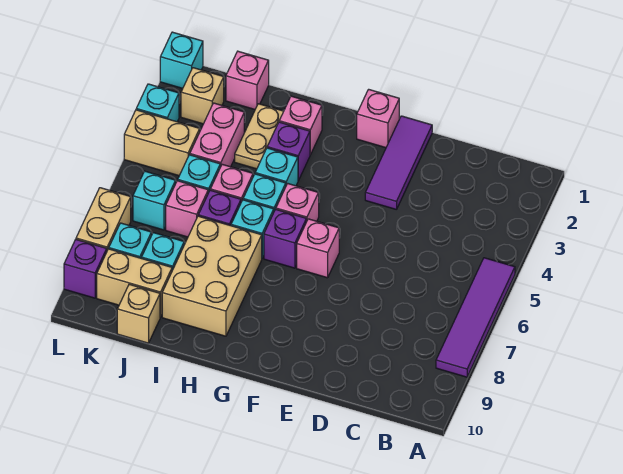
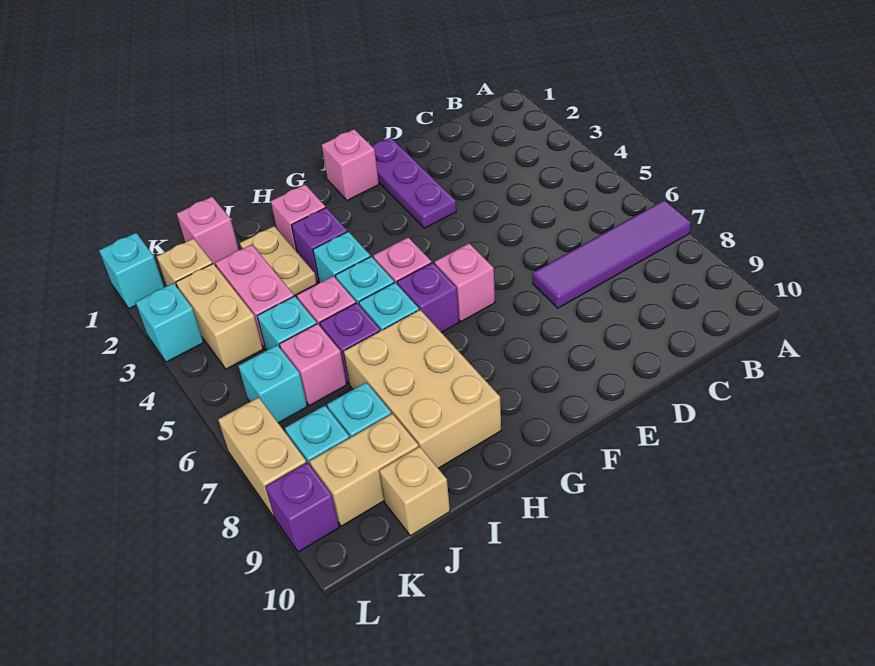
purple tile A5:A8 level 1 -> purple tile A7:D7 level 1
purple tile E1:E3 level 1 -> purple plate E1:E3 level 1
tan brick K4:L4 level 1 -> tan brick K3:K4 level 1

